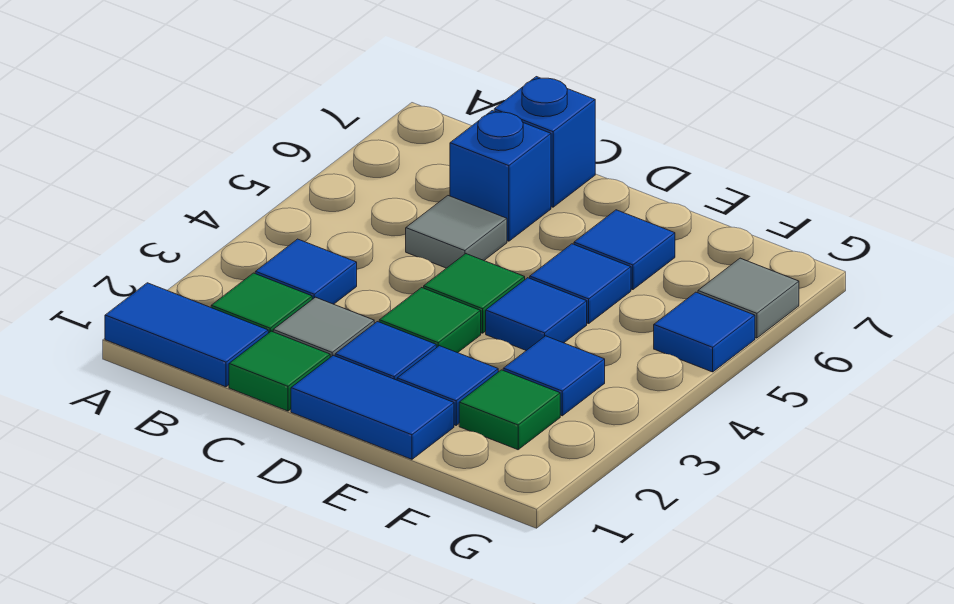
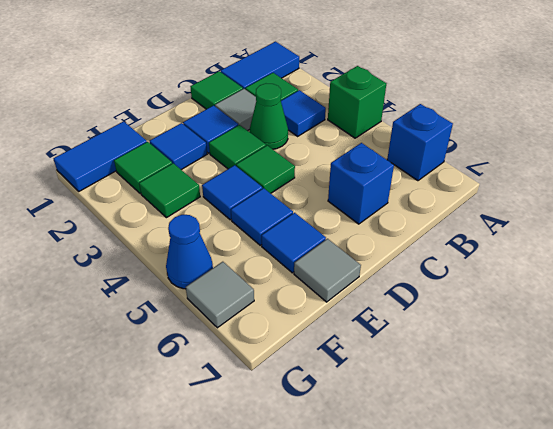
none -> green brick A4 level 1
none -> green cone C3 level 1
grey tile C5 level 1 -> grey tile E7 level 1
blue brick C7 level 1 -> blue brick A6 level 1
blue tile D1:E1 level 1 -> blue tile F1:G1 level 1
blue tile F3 level 1 -> green tile F3 level 1
blue tile G5 level 1 -> blue cone G5 level 1

